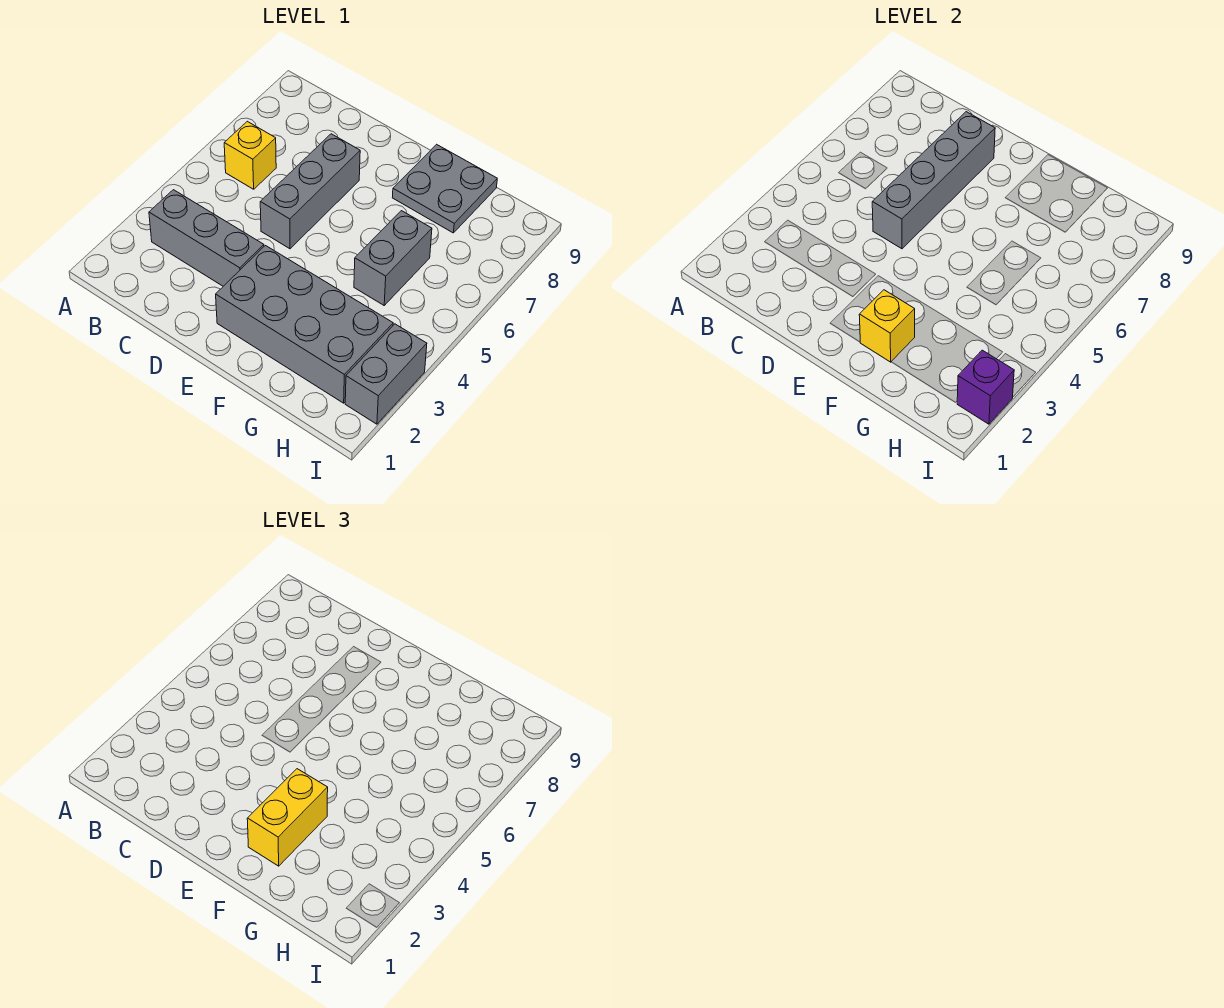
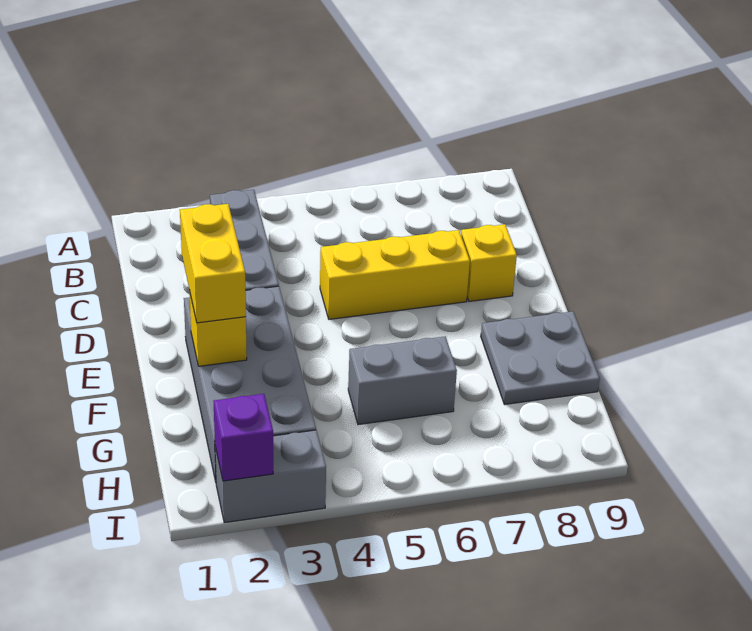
yellow brick B6 level 1 -> yellow brick D8 level 1
grey brick D5:D7 level 1 -> yellow brick D5:D7 level 1
grey brick D5:D8 level 2 -> none
yellow brick F2:F3 level 3 -> yellow brick E2:F2 level 3

